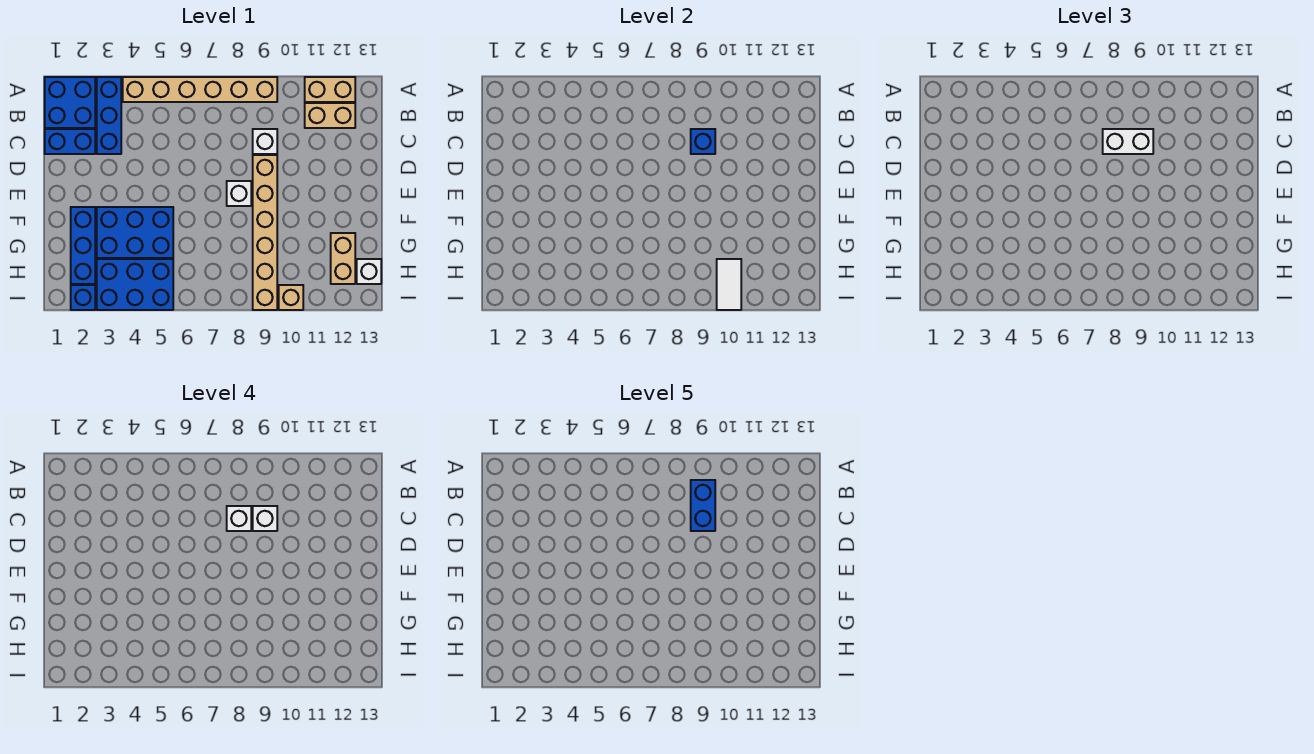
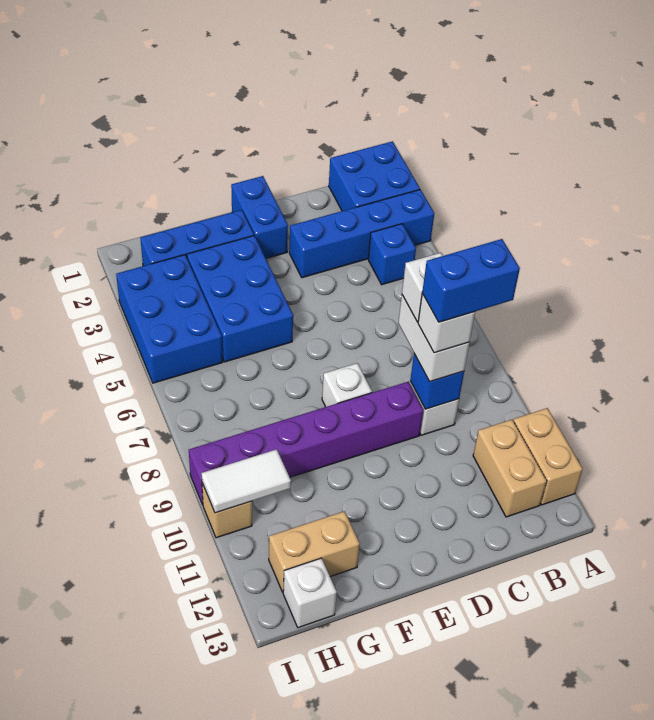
blue brick A3:C3 level 1 -> blue brick A3:D3 level 1
tan brick A4:A9 level 1 -> none
blue brick C1:C2 level 1 -> blue brick E1:E2 level 1
tan brick D9:I9 level 1 -> purple brick D9:I9 level 1
blue brick I2 level 1 -> blue brick B4 level 1

